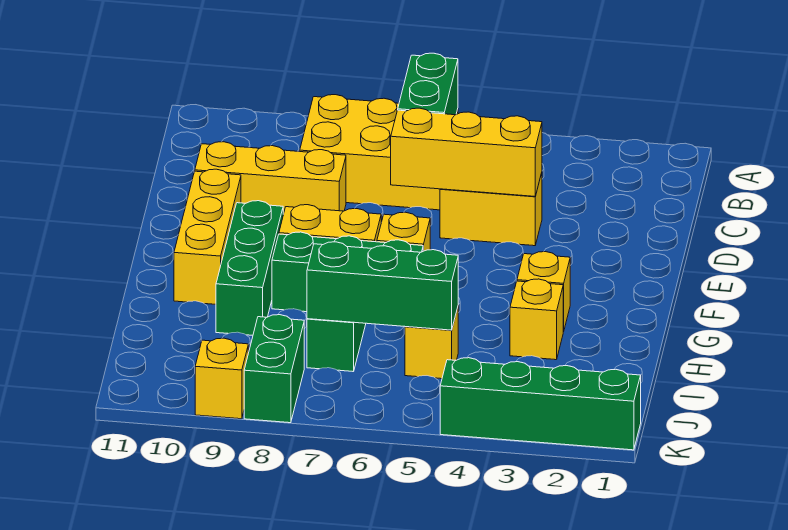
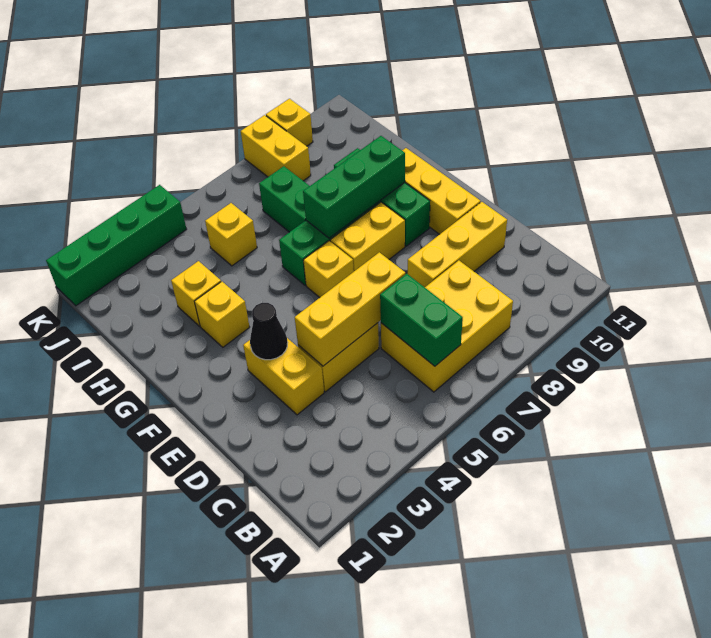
none -> yellow brick D3:E3 level 1
none -> black cone E3 level 2
green brick I5:I7 level 2 -> green brick G7:G9 level 2
green brick J8:K8 level 1 -> yellow brick J8:K8 level 1

